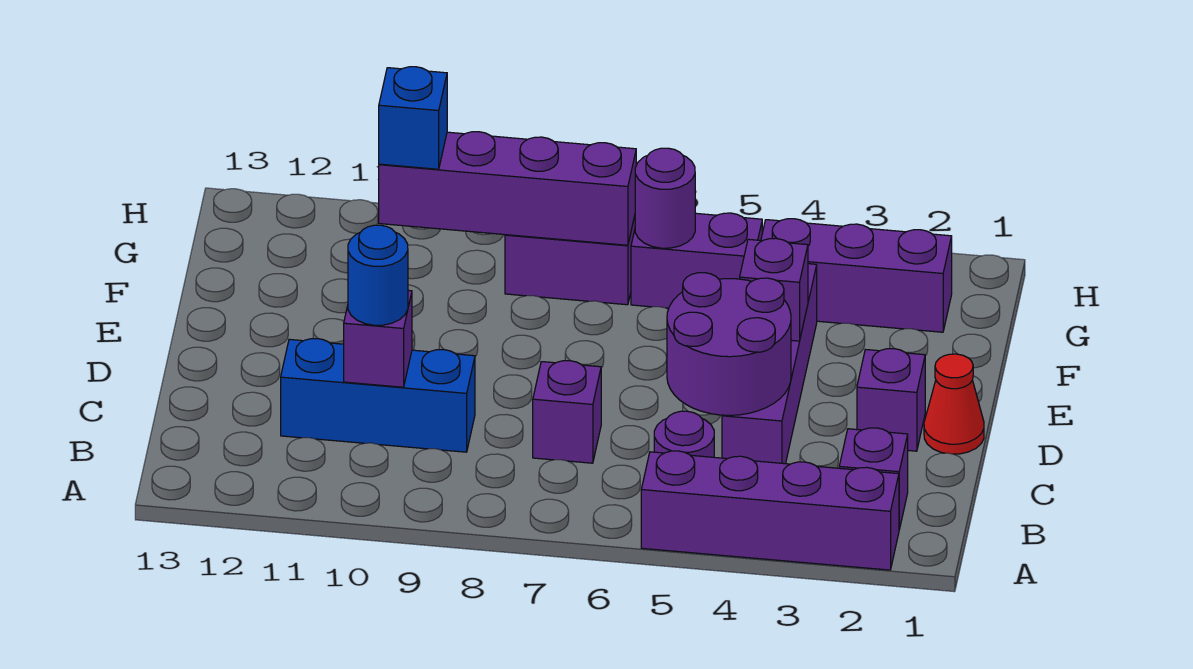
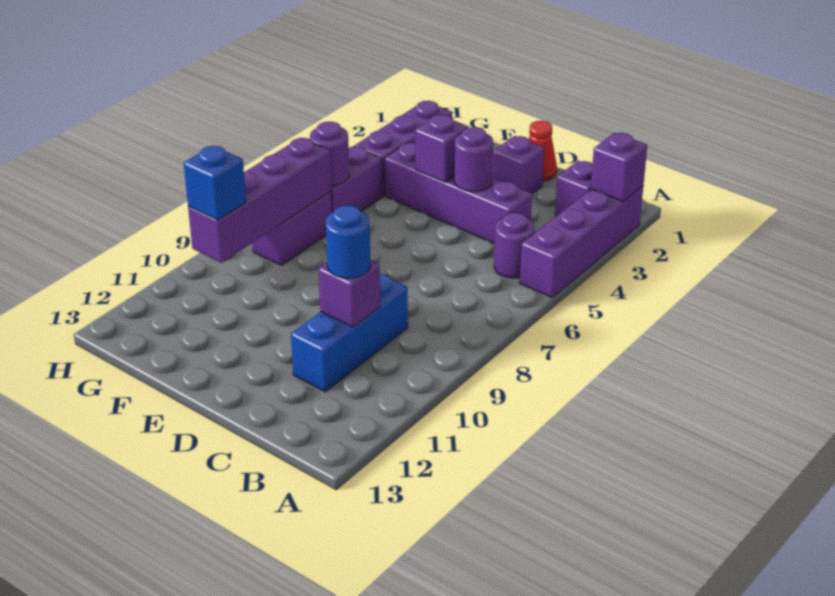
purple round brick C4:D5 level 2 -> purple round brick D4 level 2
purple brick C7 level 1 -> purple brick A2 level 2

